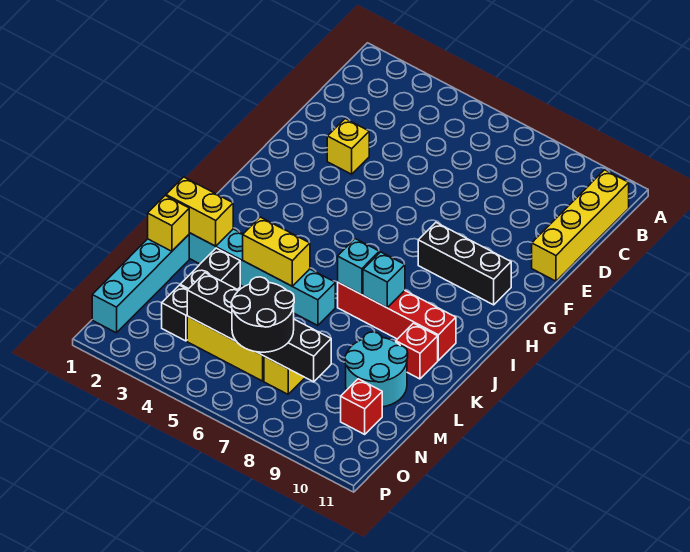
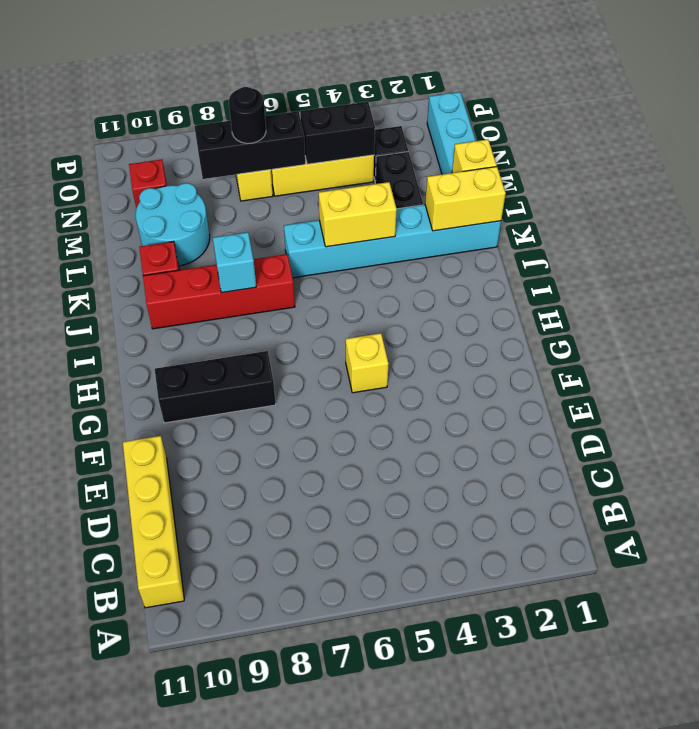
yellow brick E3 level 1 -> yellow brick G5 level 1
cyan brick J7 level 2 -> none
black round brick N6:O7 level 3 -> black round brick N7 level 3

